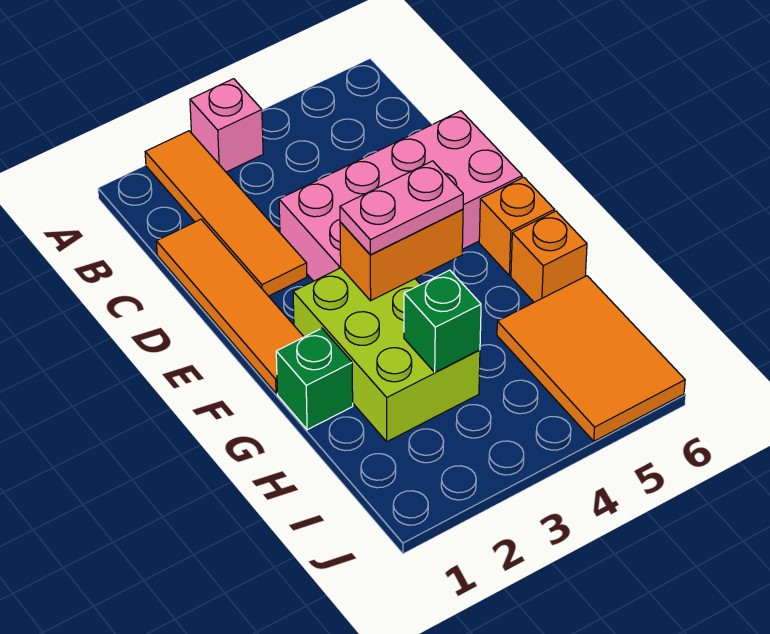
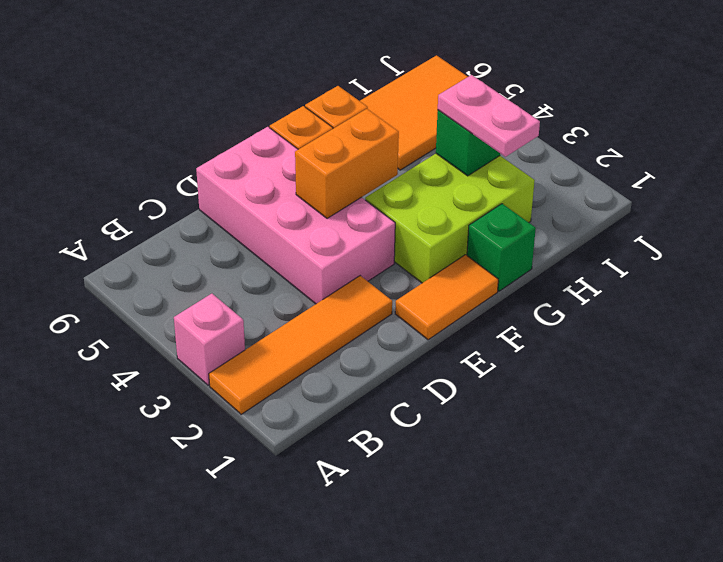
orange tile C1:F1 level 1 -> orange tile E1:F1 level 1
orange brick F3:F4 level 2 -> orange brick E4:F4 level 2
pink plate F3:F4 level 3 -> pink plate H2:H3 level 3

